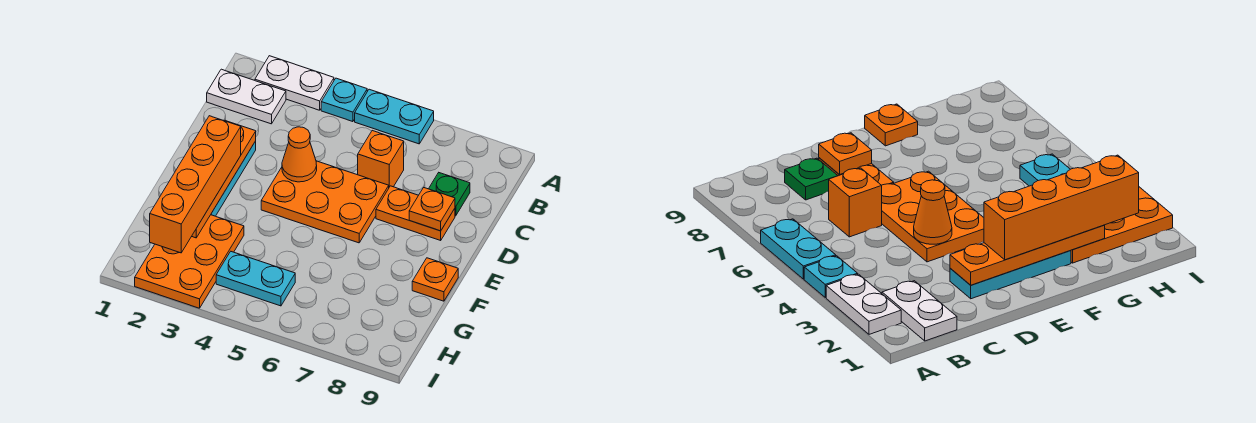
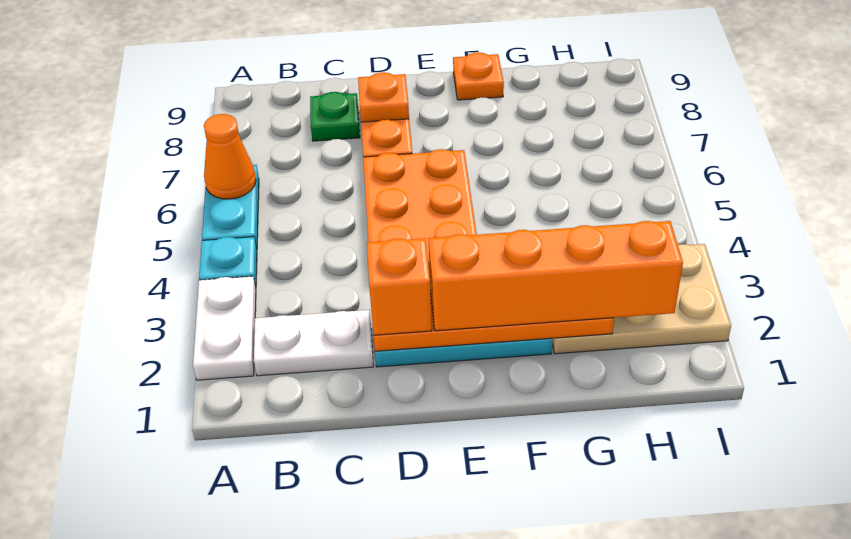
white plate B1:B2 level 1 -> white plate B2:C2 level 1
orange brick C6 level 1 -> orange brick D2 level 3
orange cone D4 level 2 -> orange cone A6 level 2
orange plate G2:I3 level 1 -> tan plate G2:I3 level 1
cyan plate H4:H5 level 1 -> none

